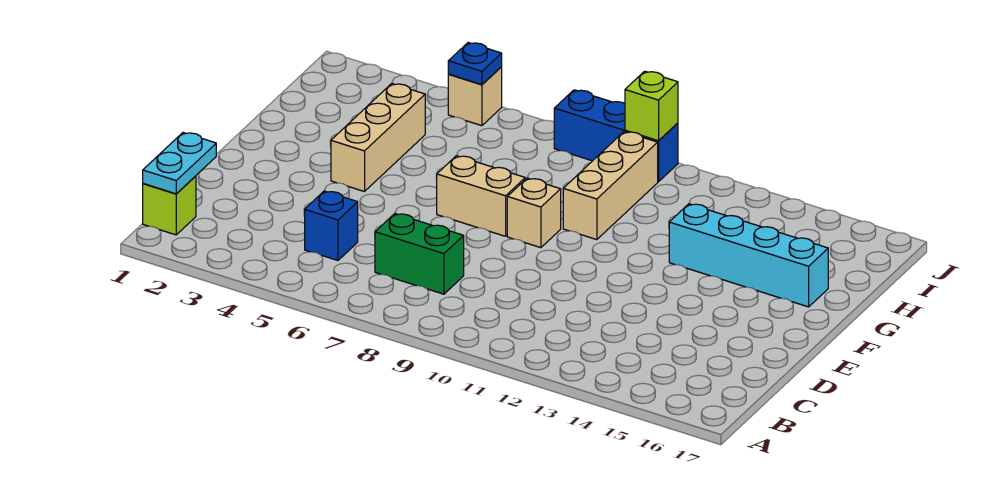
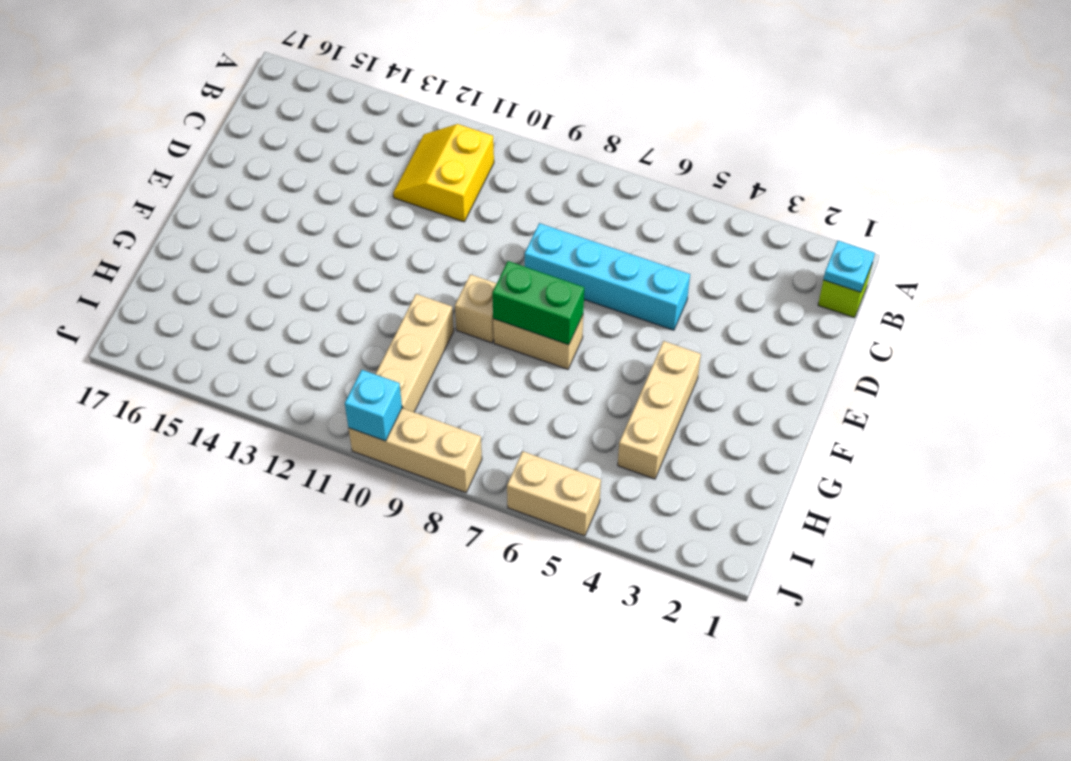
cyan plate B1:C1 level 2 -> cyan plate B1 level 2
none -> yellow slope B11:C12 level 1 top 11
blue brick C5 level 1 -> none
green brick C7:C8 level 1 -> green brick F7:F8 level 2
cyan brick G13:G16 level 1 -> cyan brick D5:D8 level 1
tan brick J5 level 1 -> tan brick J5:J6 level 1
blue plate J5 level 2 -> none
blue brick J8:J10 level 1 -> tan brick J8:J10 level 1
lime brick J10 level 2 -> cyan brick J10 level 2

